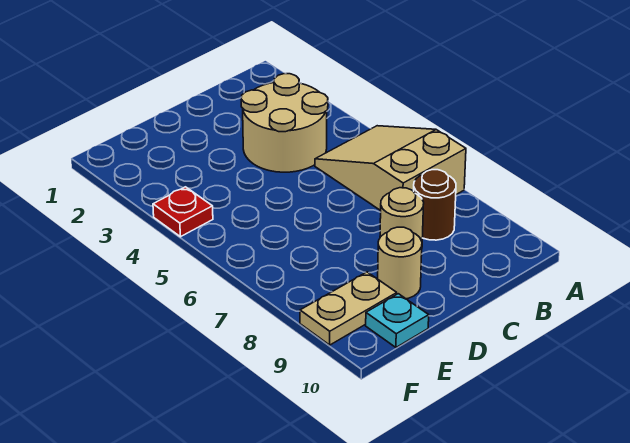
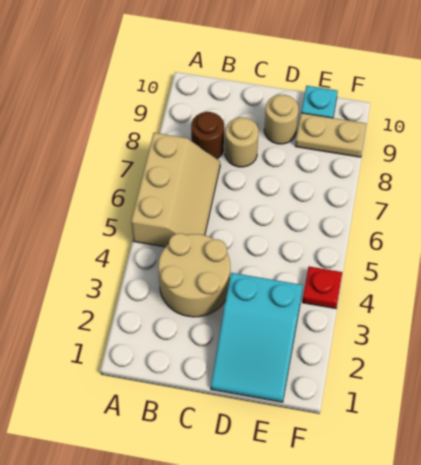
tan slope A5:B7 level 1 top 7 -> tan slope A5:B7 level 1 top A
none -> cyan slope D1:E3 level 1 top 3

